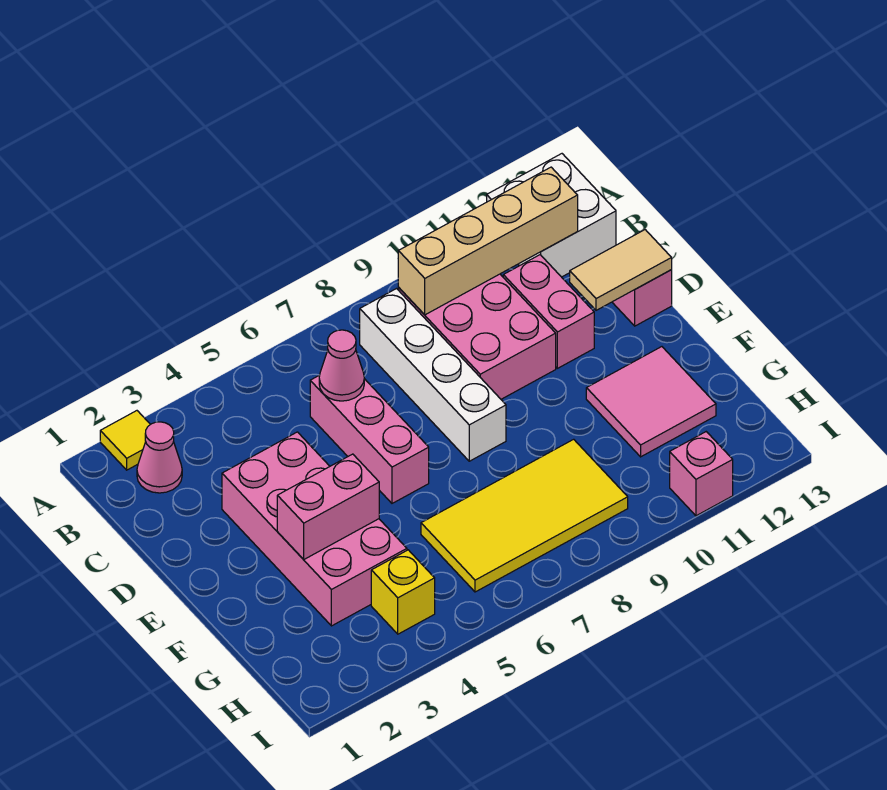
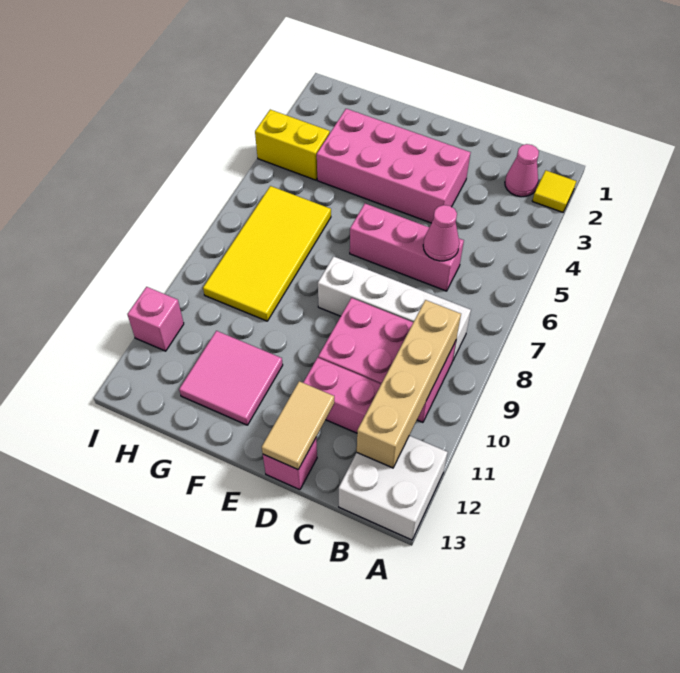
pink brick F3:F4 level 2 -> none
yellow brick H4 level 1 -> yellow brick H4:I4 level 1

